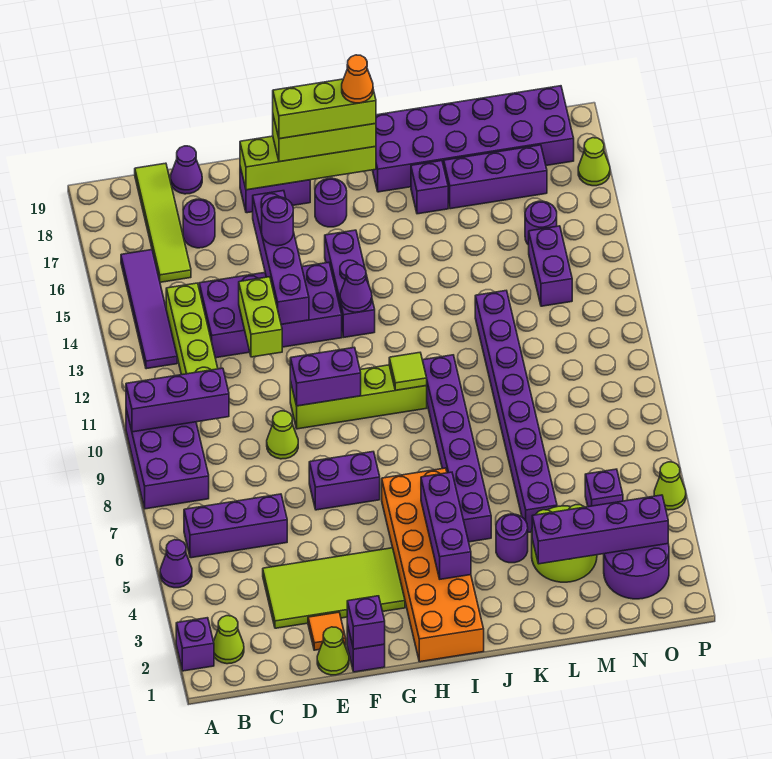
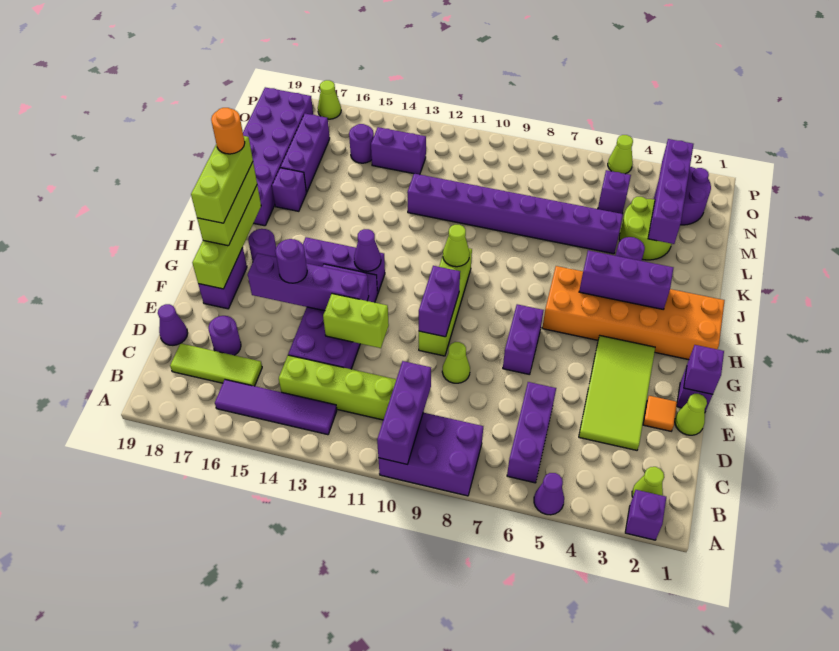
lime tile C16:C19 level 1 -> lime tile C16:C18 level 1
lime tile I10 level 2 -> lime cone I10 level 2
orange cone I18 level 5 -> orange round brick I18 level 5
purple brick J5:J10 level 1 -> none

